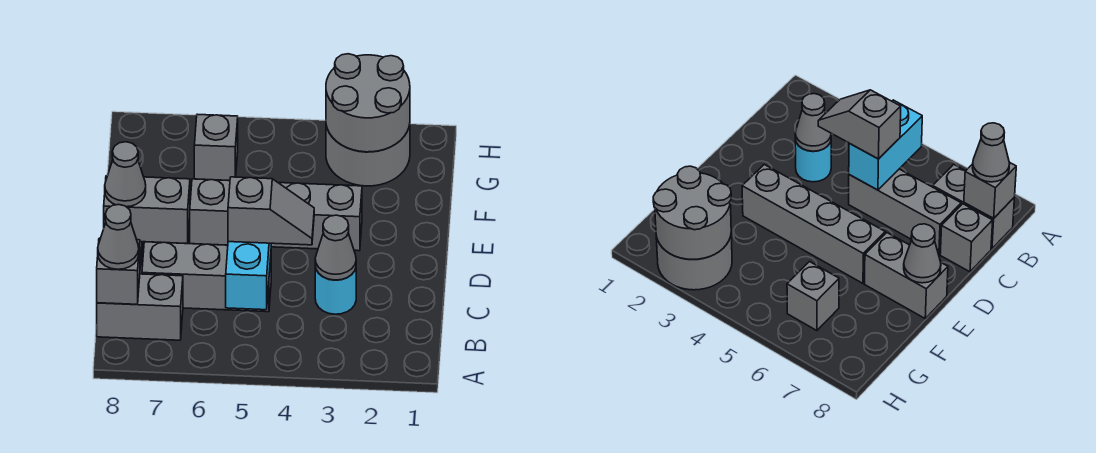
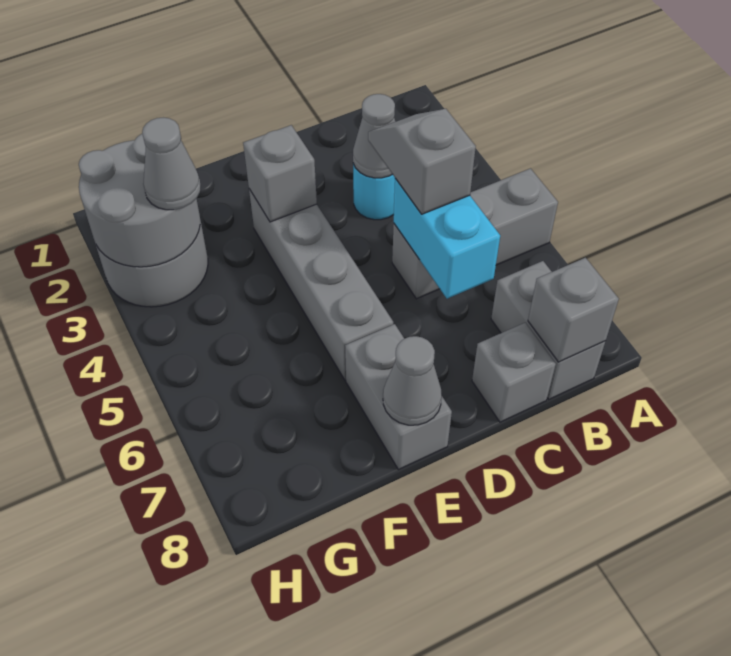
cyan brick B5:C5 level 2 -> cyan brick C5:C6 level 2
grey cone B8 level 3 -> grey cone G3 level 3
grey brick C5:C7 level 1 -> grey brick A5:C5 level 1
grey brick G6 level 1 -> grey brick E3 level 2

